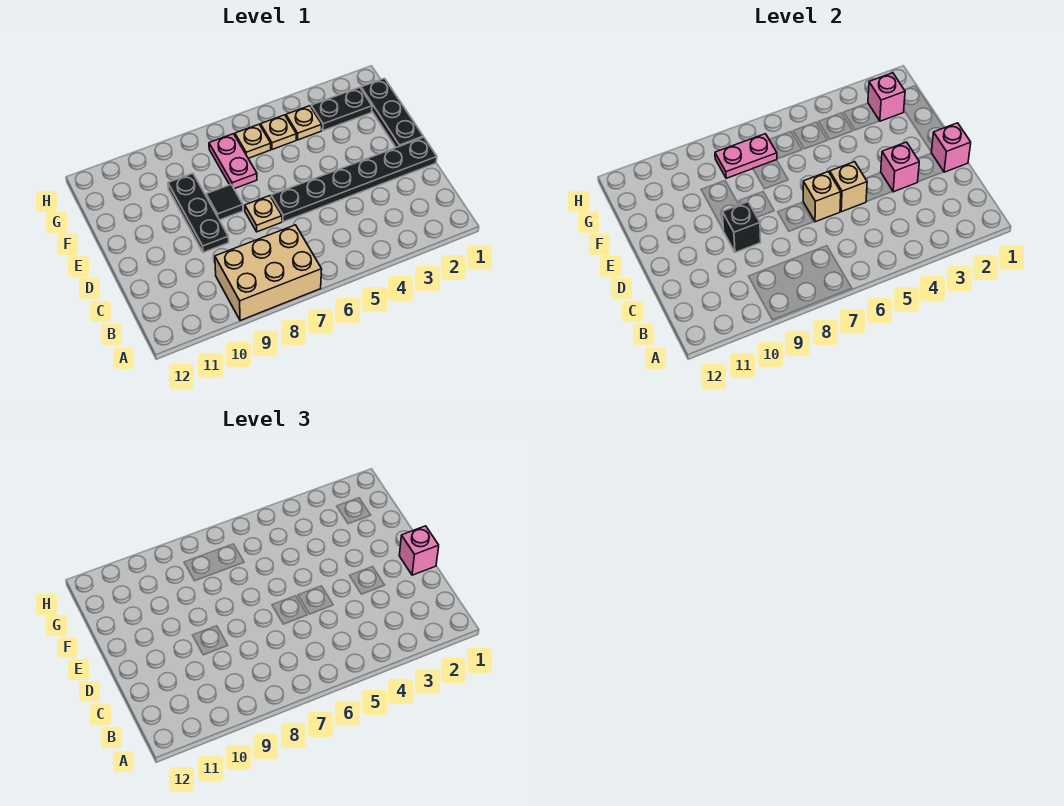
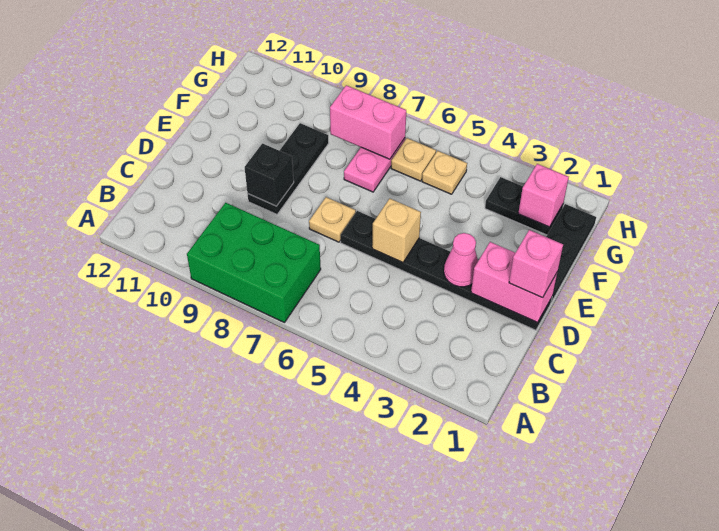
tan brick A7:B9 level 1 -> green brick A7:B9 level 1
pink brick D1 level 2 -> pink brick D1:D2 level 2
pink brick D3 level 2 -> pink cone D3 level 2
tan brick D6 level 2 -> none
black tile E8 level 1 -> none
tan plate G4 level 1 -> none
pink plate G7:G8 level 2 -> pink brick G7:G8 level 2

